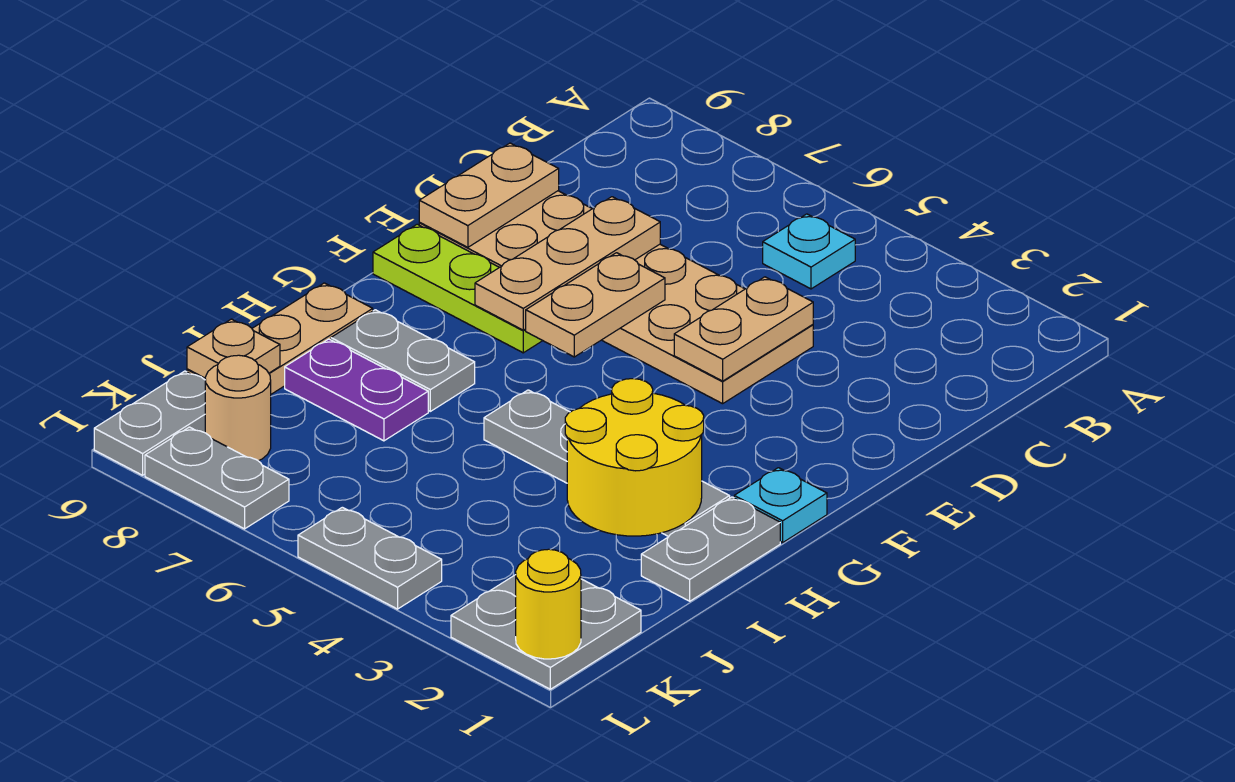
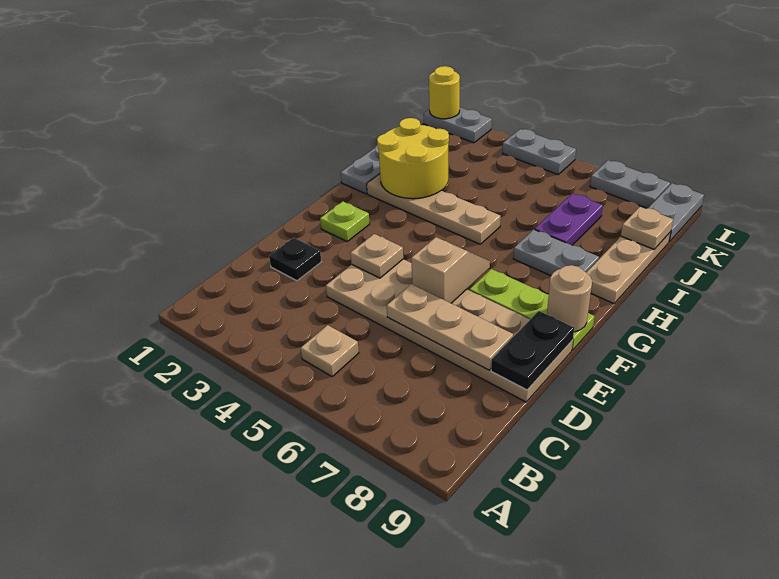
cyan plate B5 level 1 -> tan plate B5 level 1
none -> black plate D2 level 1
tan plate D4:E4 level 2 -> tan plate E4 level 2
tan plate D7:F7 level 2 -> tan plate D6:D8 level 2
tan plate D9:E9 level 2 -> black plate D9:E9 level 2
tan plate E6:F6 level 2 -> tan slope E6:F6 level 2 top E
none -> lime plate F2 level 1
cyan plate G1 level 1 -> none
grey plate H2:H5 level 1 -> tan plate H2:H5 level 1
purple plate I7:I8 level 1 -> purple plate I7:J7 level 1
grey plate K1:L2 level 1 -> grey plate L1:L2 level 1
tan round brick K8 level 1 -> tan round brick F9 level 2

